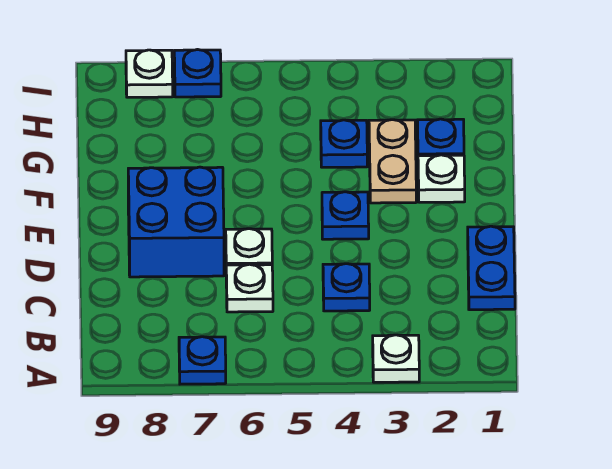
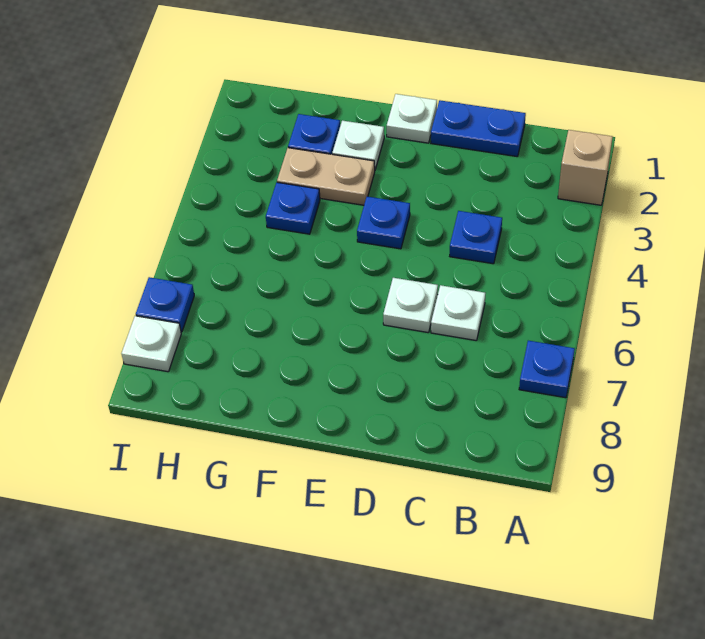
none -> tan brick A2 level 1
white plate A3 level 1 -> white plate E1 level 1
blue brick D7:E8 level 1 -> none

